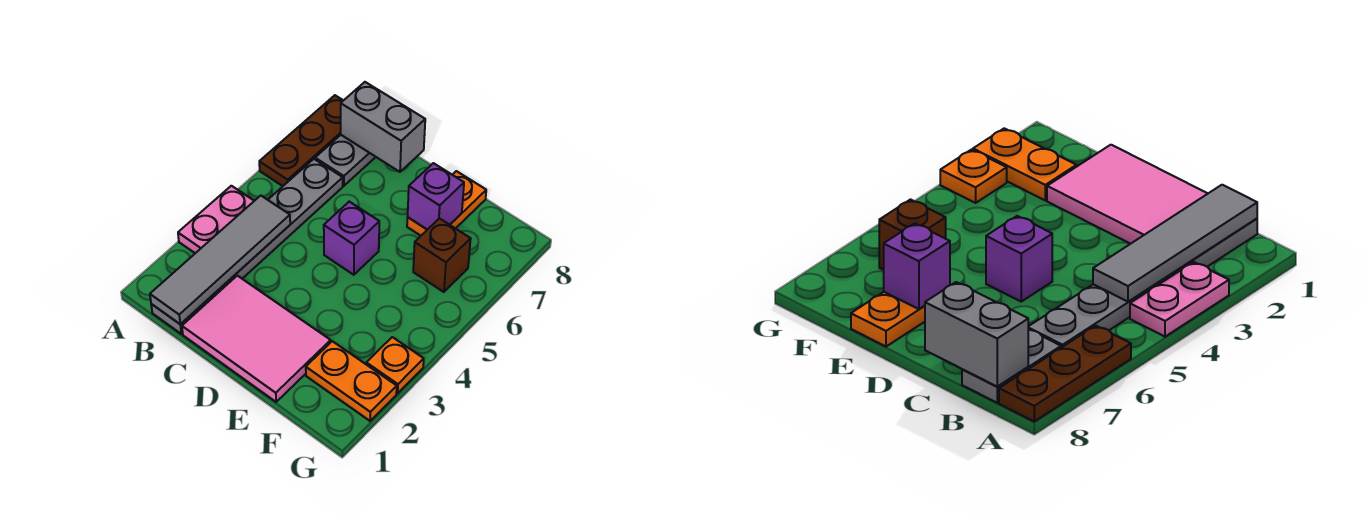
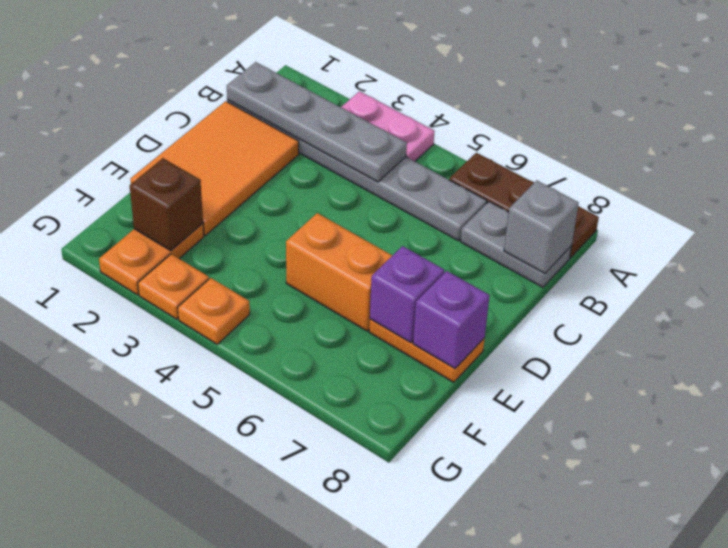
grey tile B1:B4 level 2 -> grey plate B1:B4 level 2
grey brick B8:C8 level 2 -> grey brick B8 level 2
pink tile C1:E2 level 1 -> orange tile C1:E2 level 1
purple brick D5 level 1 -> purple brick E8 level 2
none -> orange brick E5:E6 level 1
brown brick F6 level 1 -> brown brick F2 level 2
none -> orange plate G4 level 1

